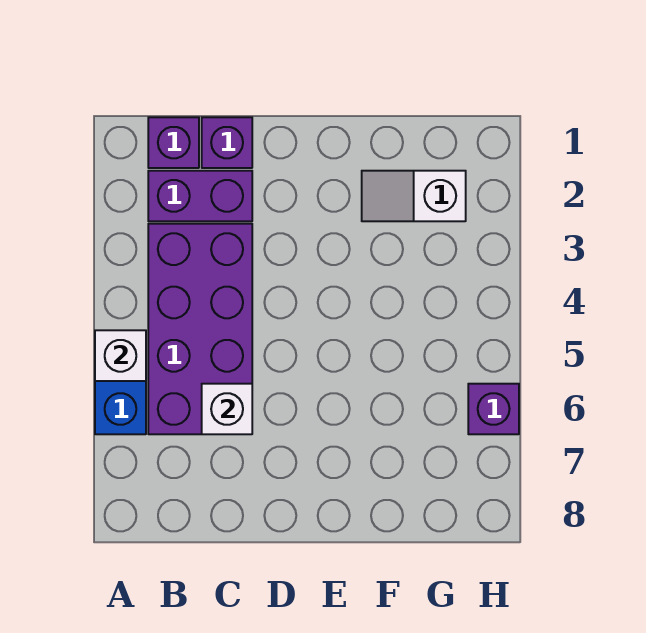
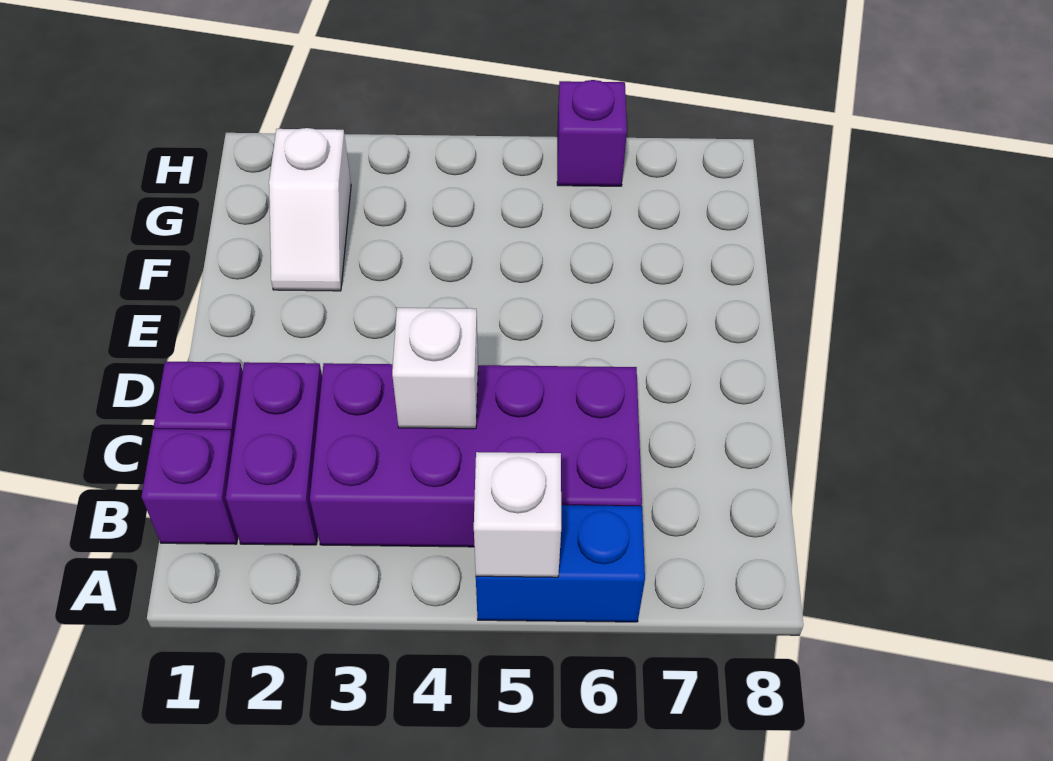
white brick C6 level 2 -> white brick C4 level 2

